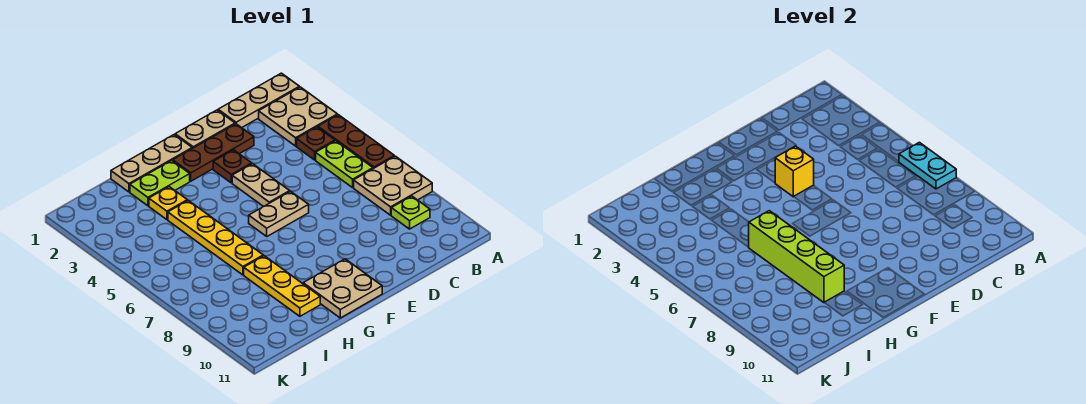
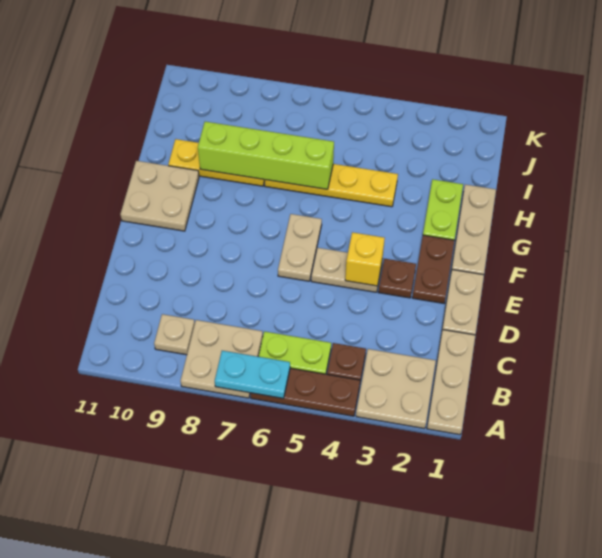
lime plate B9 level 1 -> tan plate B9 level 1
brown plate D2:F2 level 1 -> brown plate E2:F2 level 1
yellow plate H3 level 1 -> none

